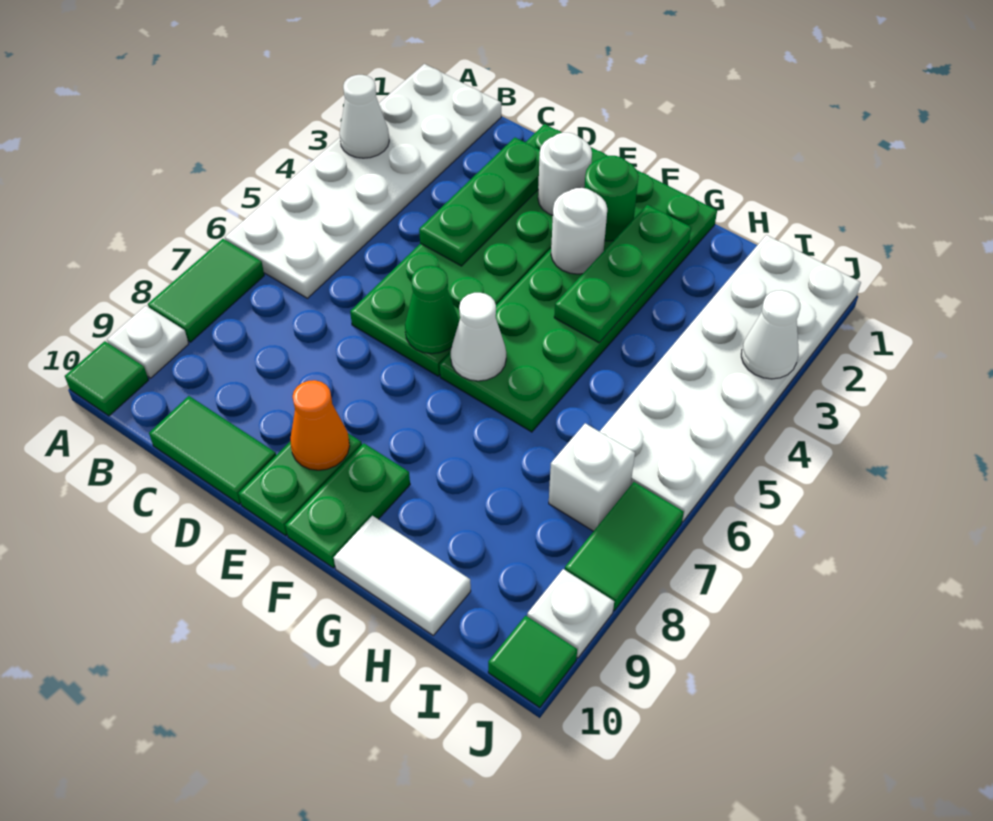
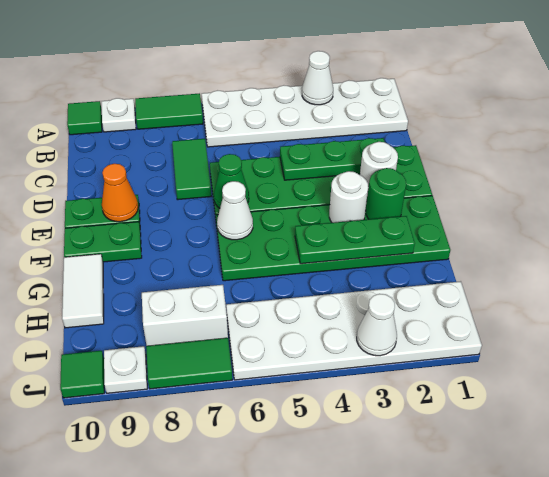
green tile C10:D10 level 1 -> green tile C7:D7 level 1
white brick I7 level 1 -> white brick I7:I8 level 1

